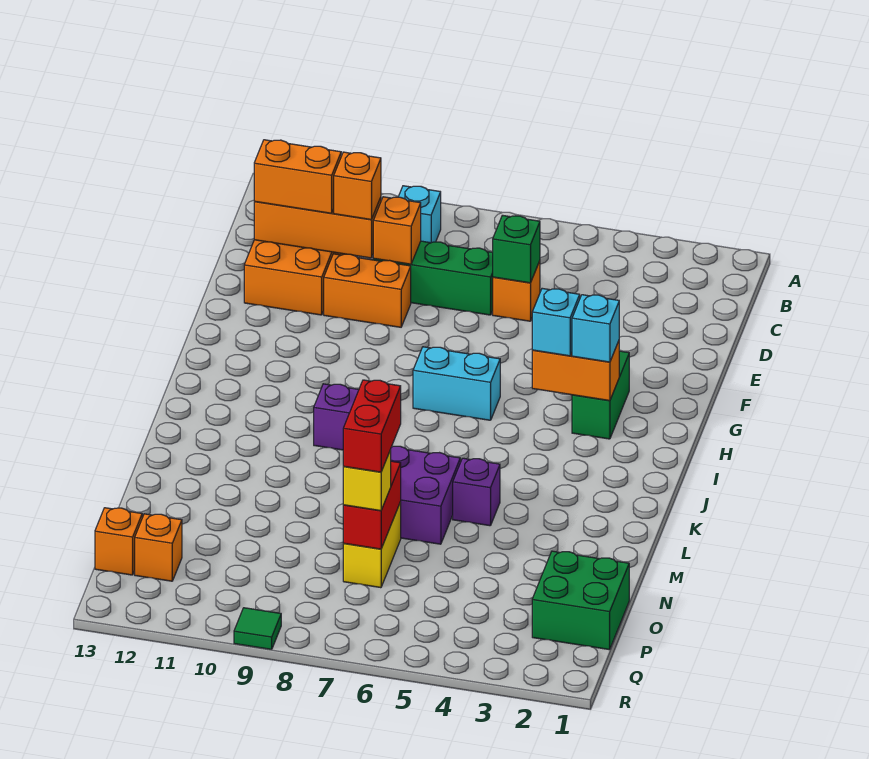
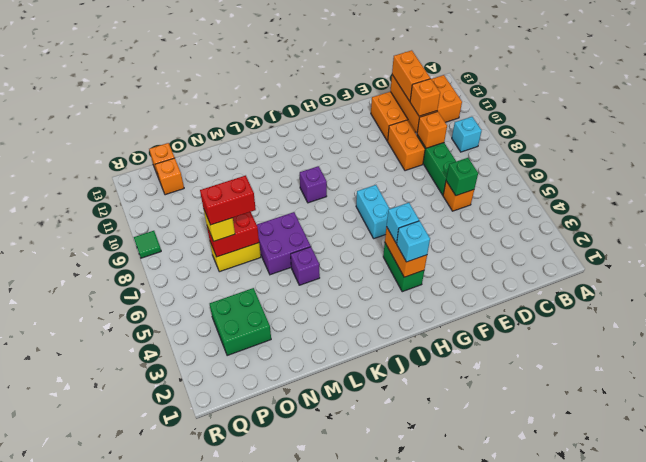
green brick G3:H3 level 1 -> green brick H3:H4 level 1
green brick O1:P2 level 1 -> green brick O3:P4 level 1

